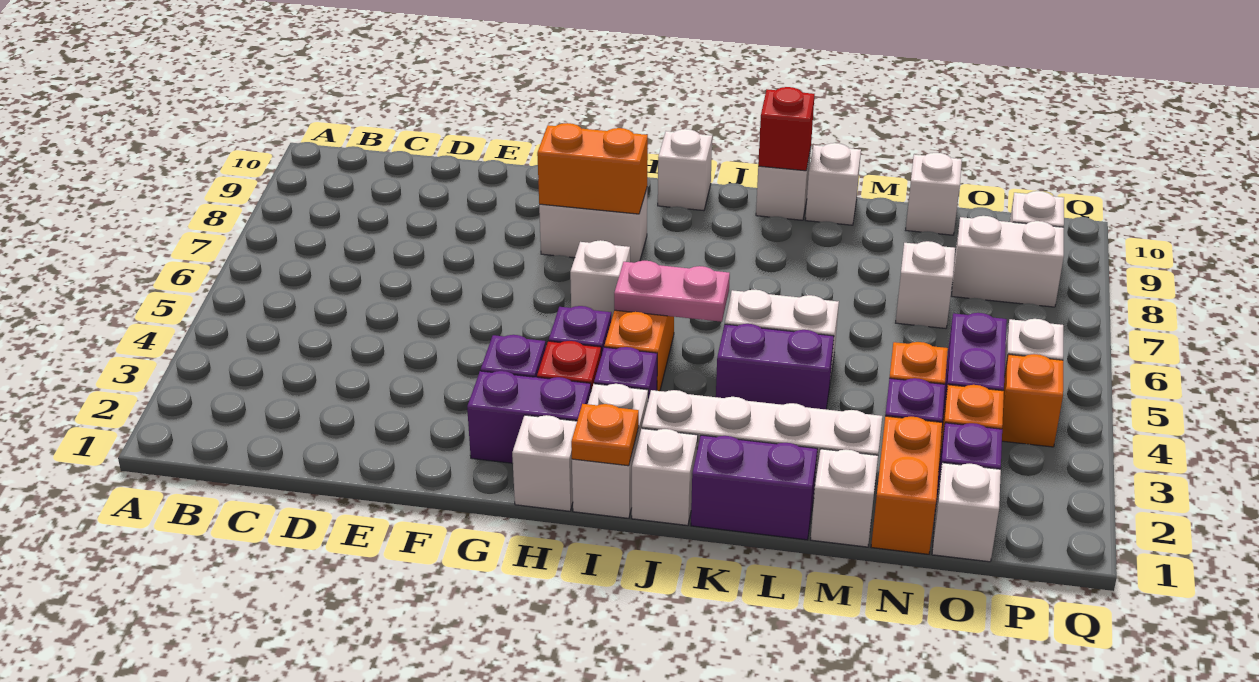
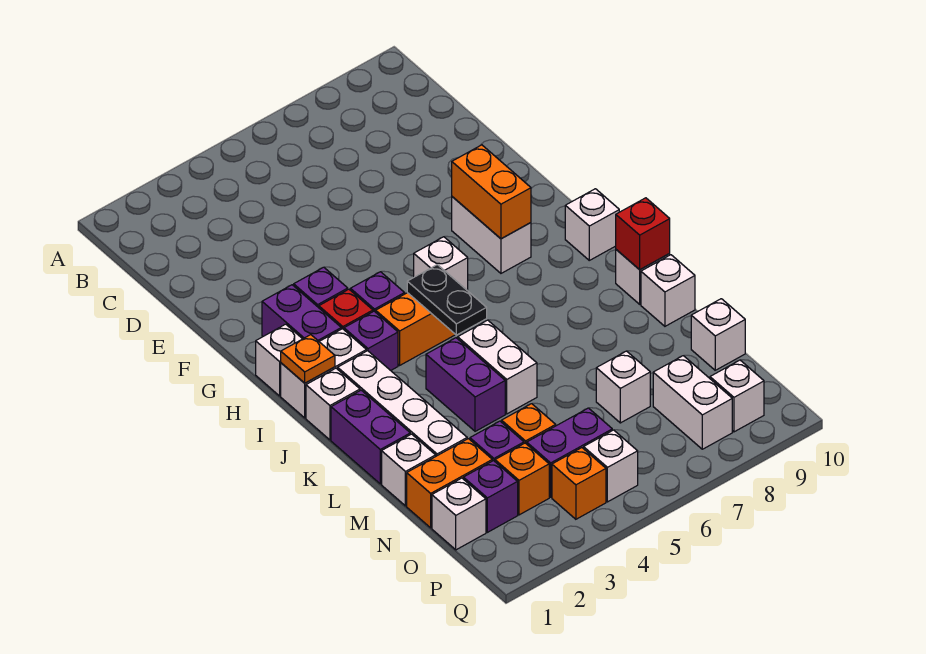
pink plate I5:J5 level 2 -> black plate I5:J5 level 2

